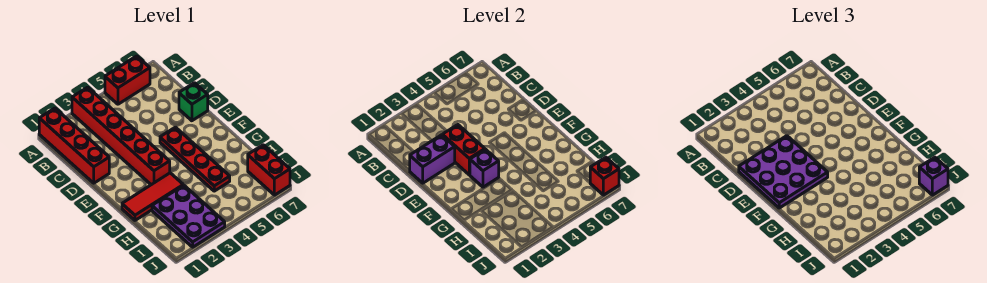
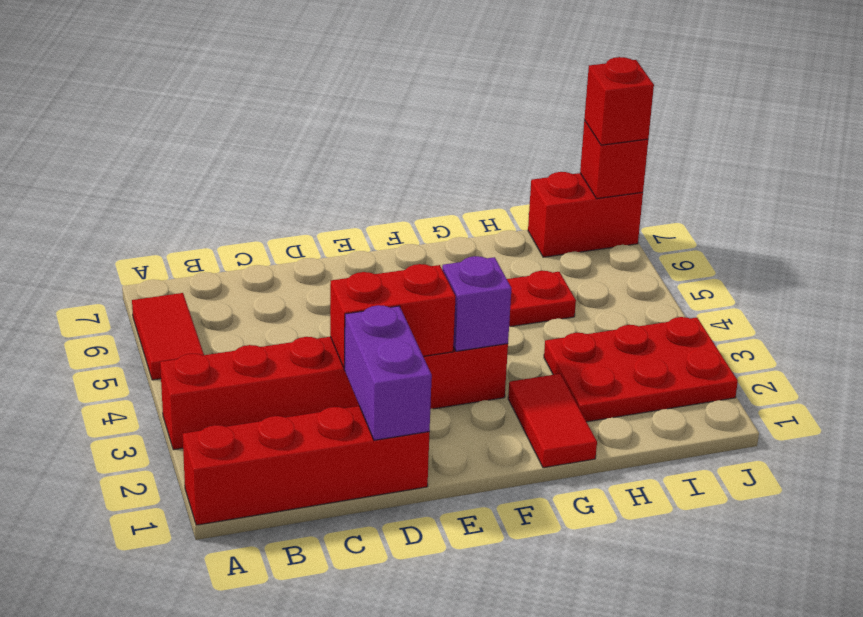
red brick A5:A6 level 1 -> red tile A5:A6 level 1
purple plate D1:F3 level 3 -> none
green brick D7 level 1 -> none
red tile G1:G3 level 1 -> red tile G1:G2 level 1
purple plate H2:J3 level 1 -> red plate H2:J3 level 1
purple brick J7 level 3 -> red brick J7 level 3

